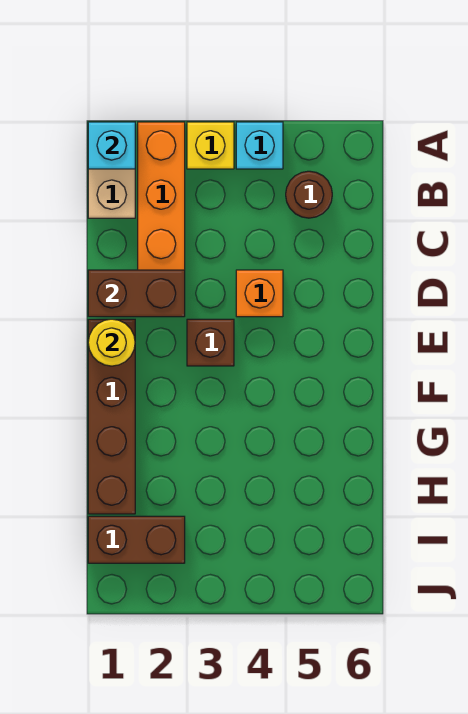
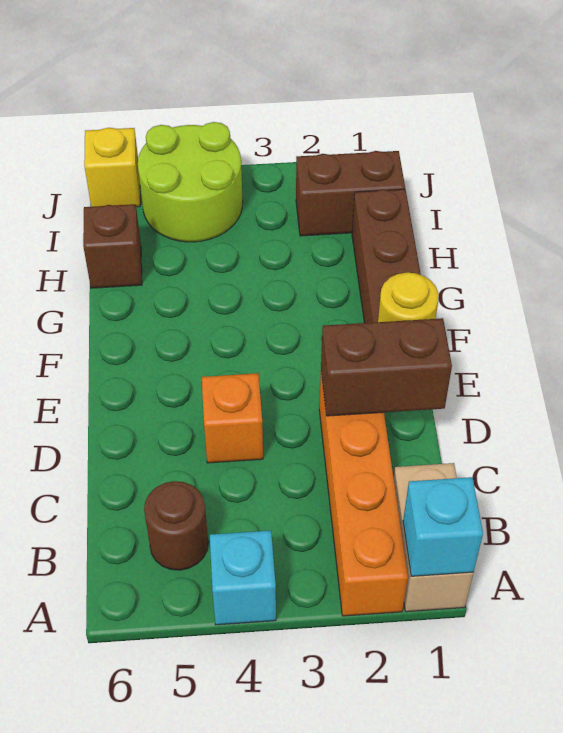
yellow brick A3 level 1 -> yellow brick J6 level 1
brown brick E3 level 1 -> brown brick H6 level 1
none -> lime round brick I4:J5 level 1

